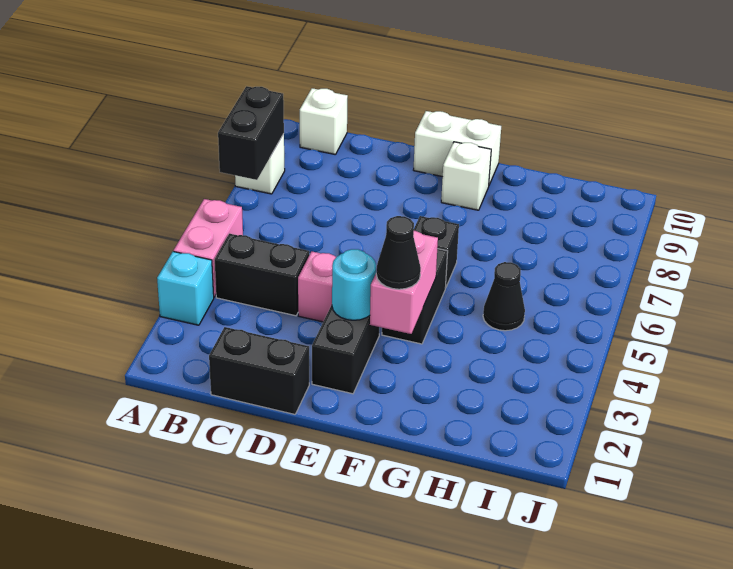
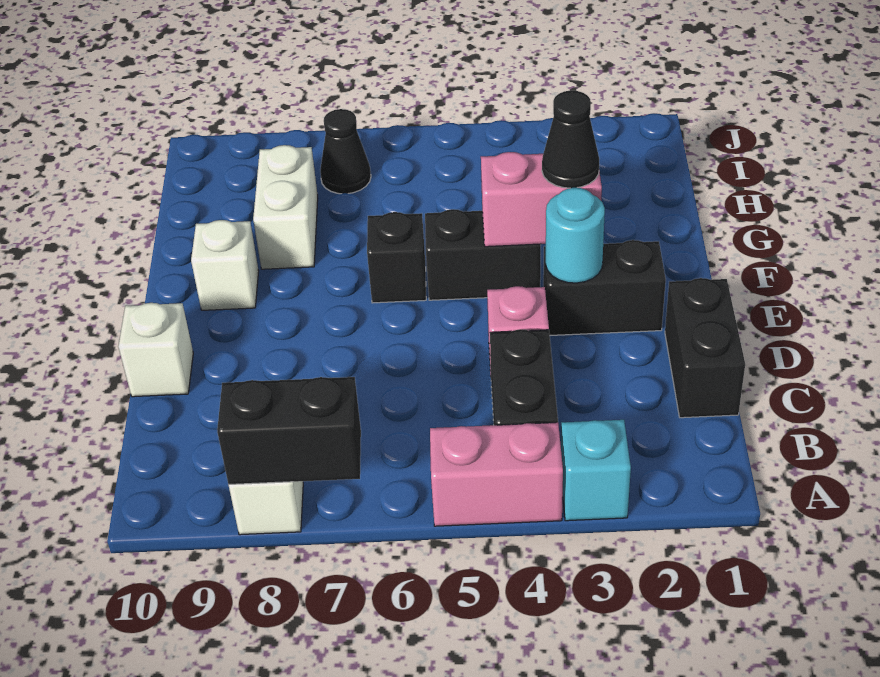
white brick B10 level 1 -> white brick D10 level 1
white brick E10:F10 level 1 -> white brick G8:H8 level 1
black cone H5 level 1 -> black cone I7 level 1

